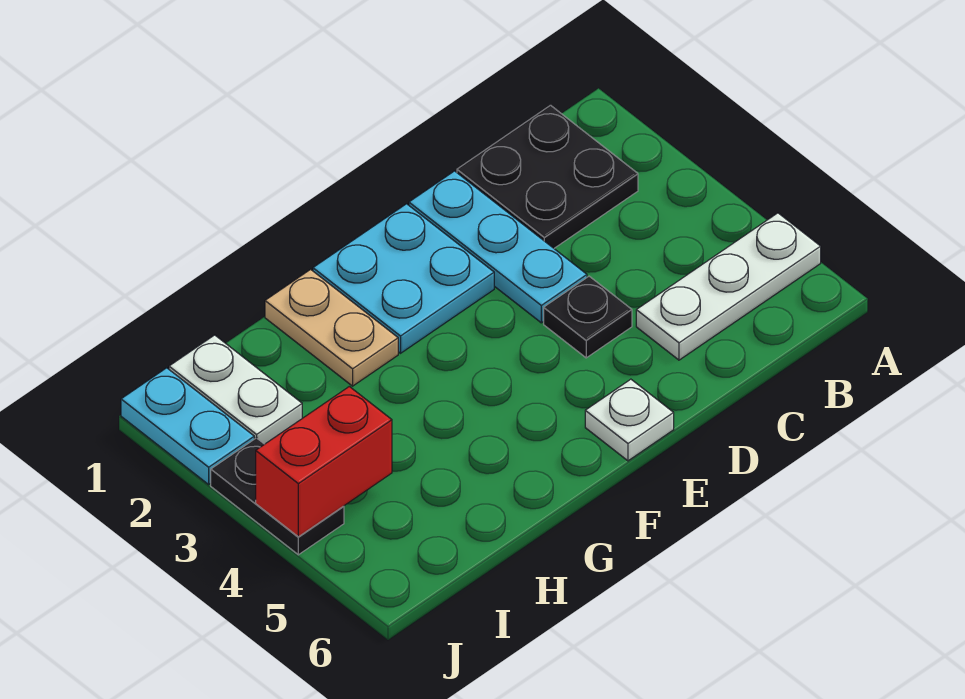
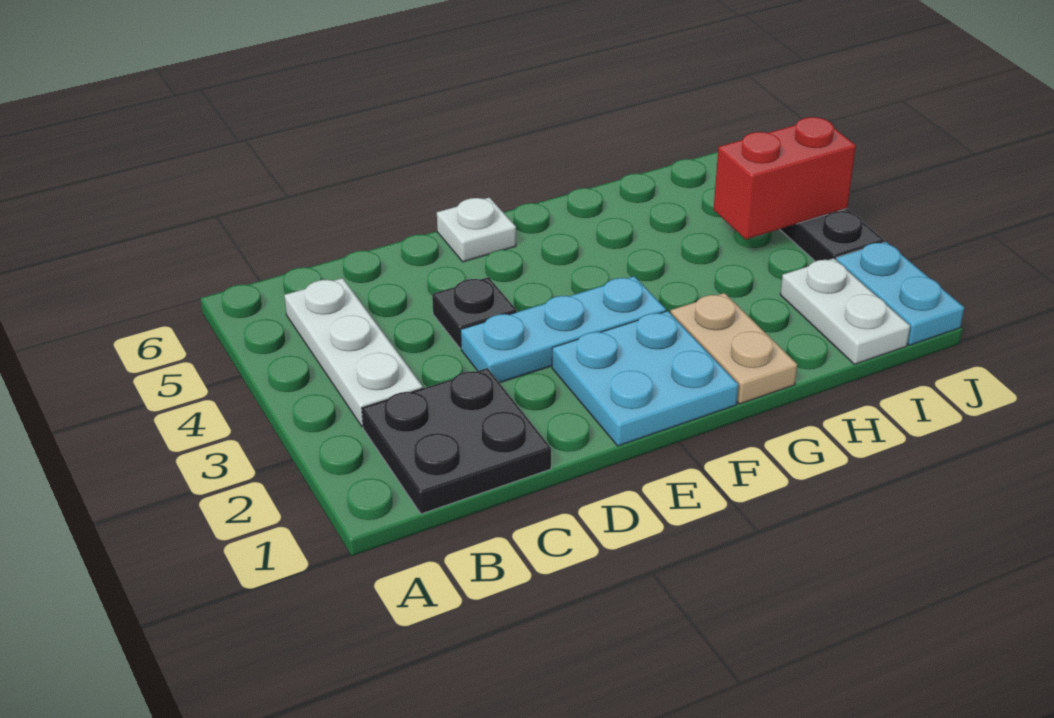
white plate A5:C5 level 1 -> white plate B3:B5 level 1
cyan plate D1:D3 level 1 -> cyan plate D3:F3 level 1

